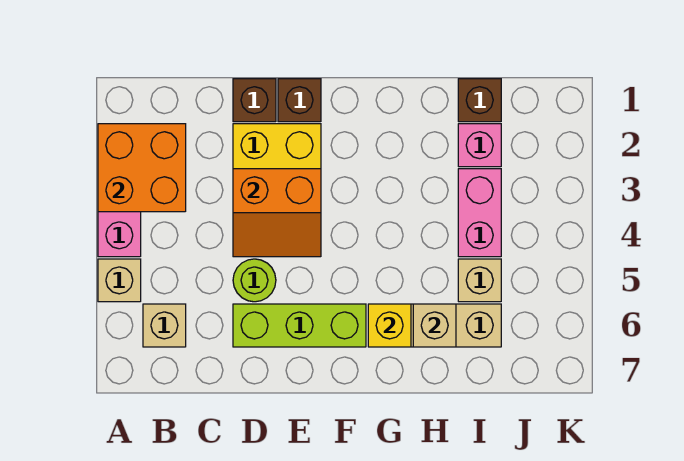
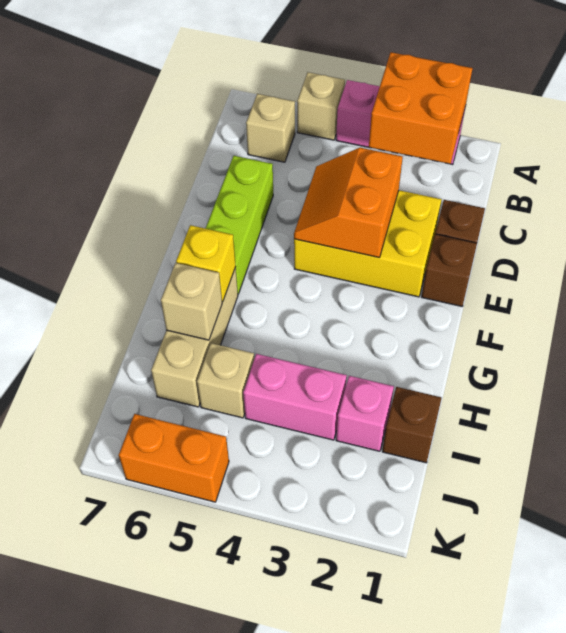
lime round brick D5 level 1 -> none
none -> orange brick K5:K6 level 1

